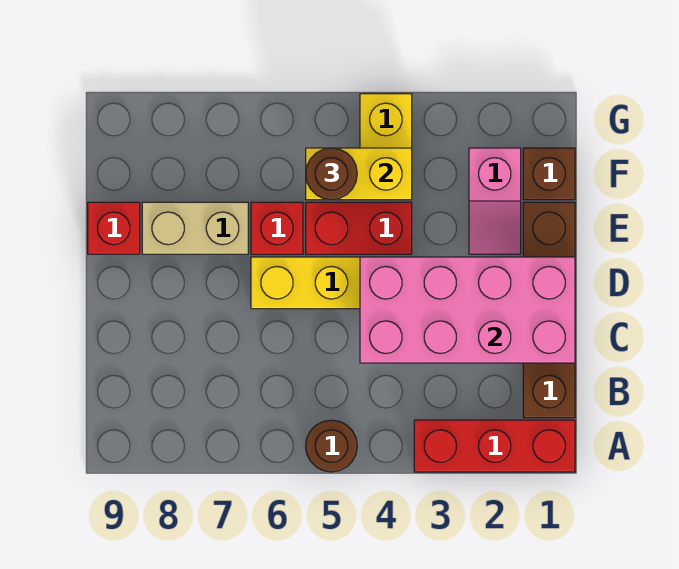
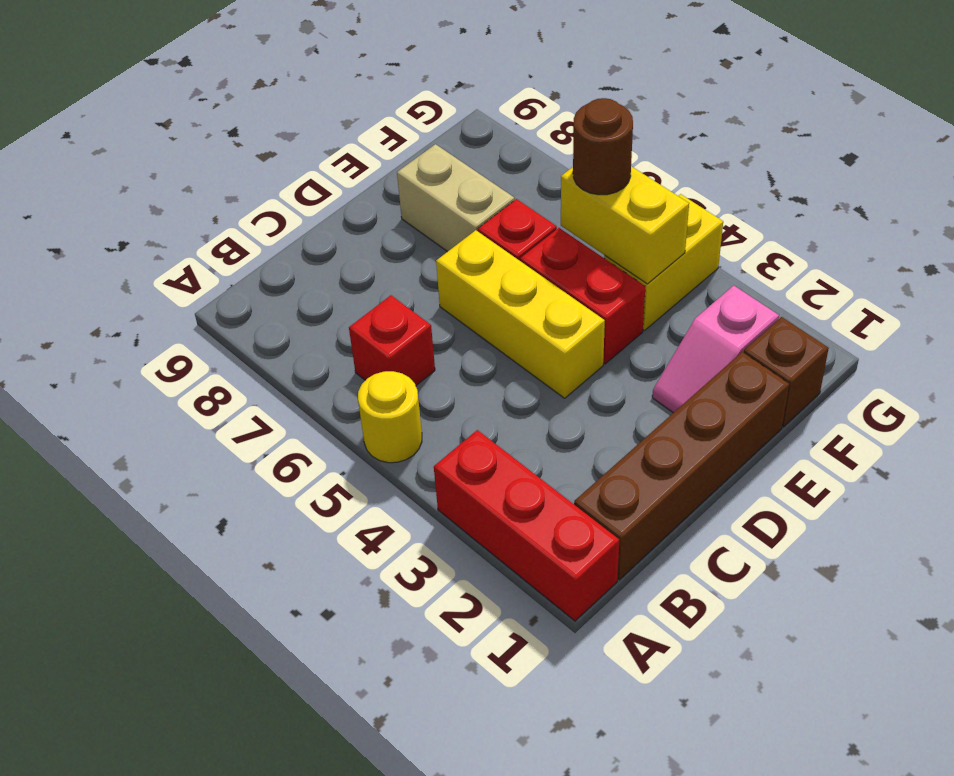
brown round brick A5 level 1 -> yellow round brick A5 level 1
pink brick C1:D4 level 2 -> none
red brick E9 level 1 -> red brick B6 level 1

